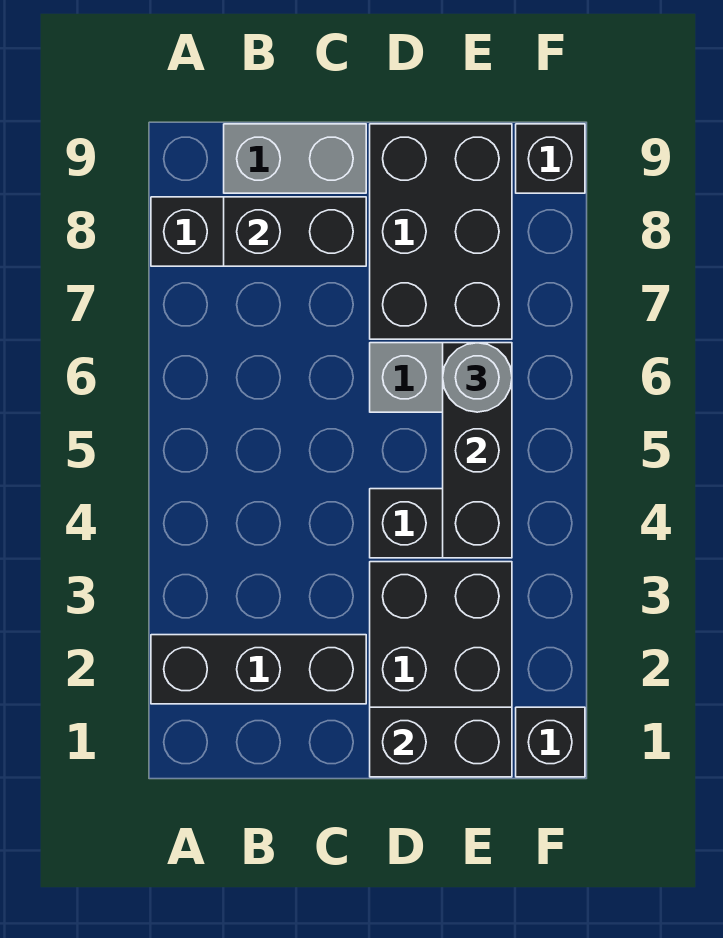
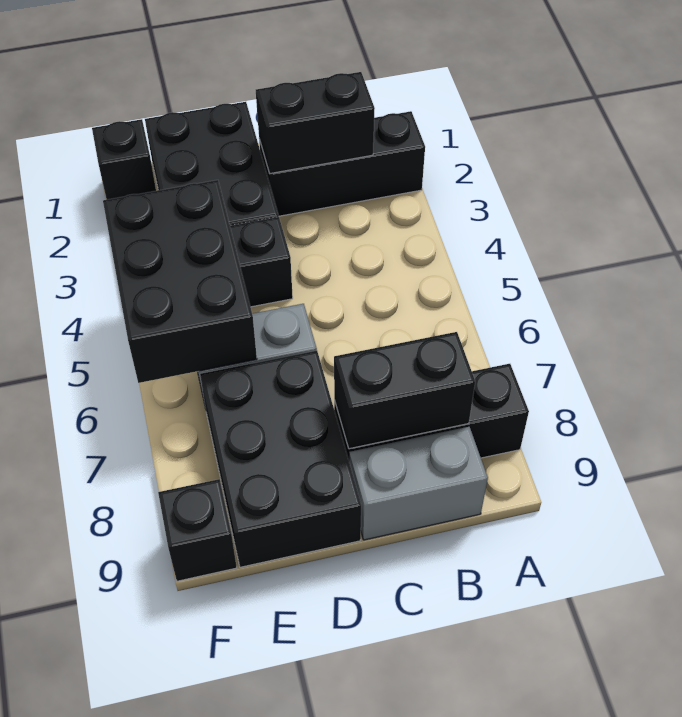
black brick D1:E1 level 2 -> black brick B2:C2 level 2
black brick E4:E6 level 2 -> black brick E4:F6 level 2
grey round brick E6 level 3 -> none

